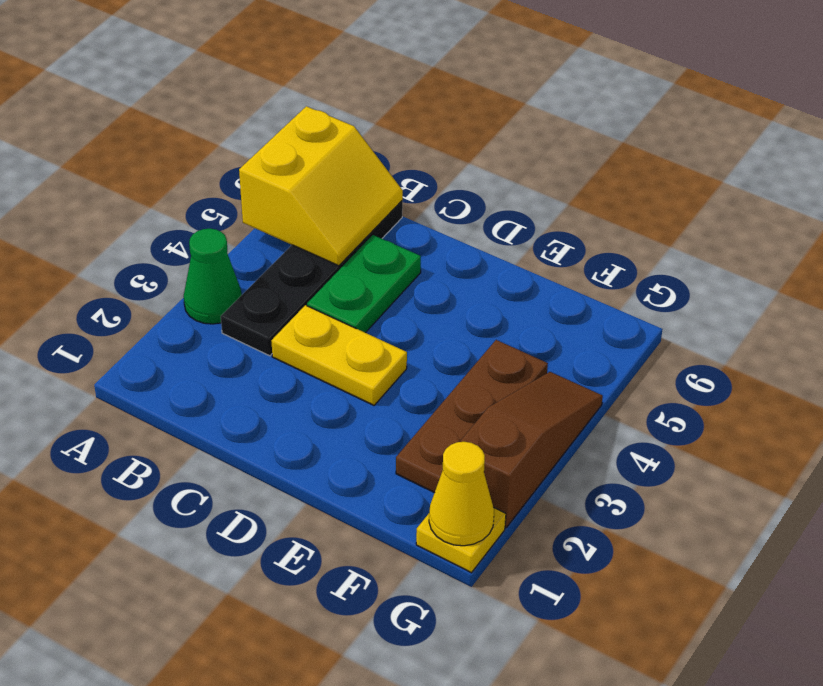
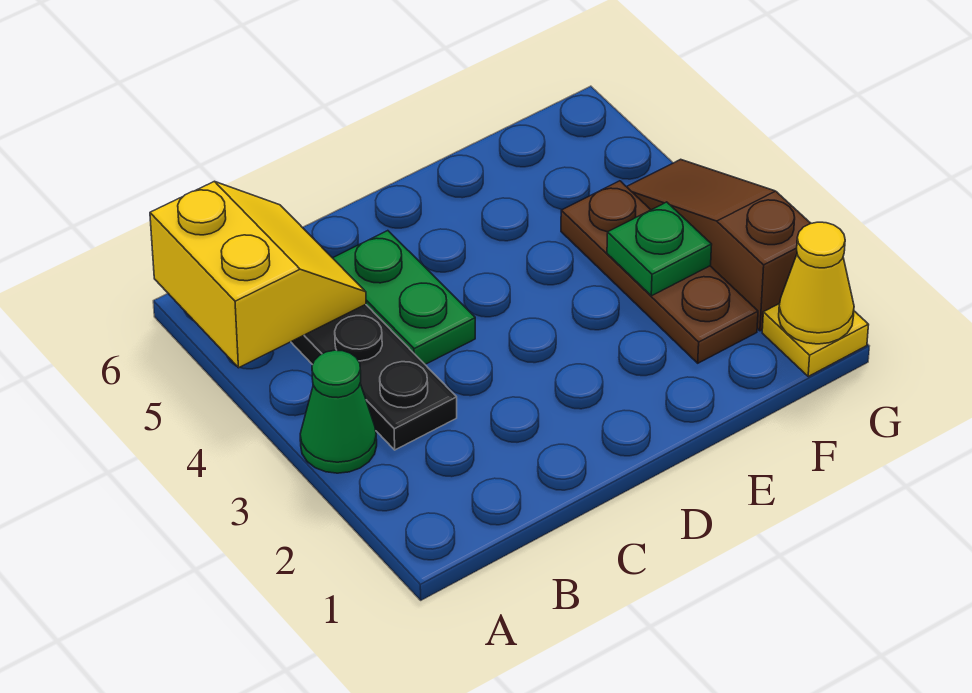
yellow plate C3:D3 level 1 -> none
none -> green plate F3 level 2

